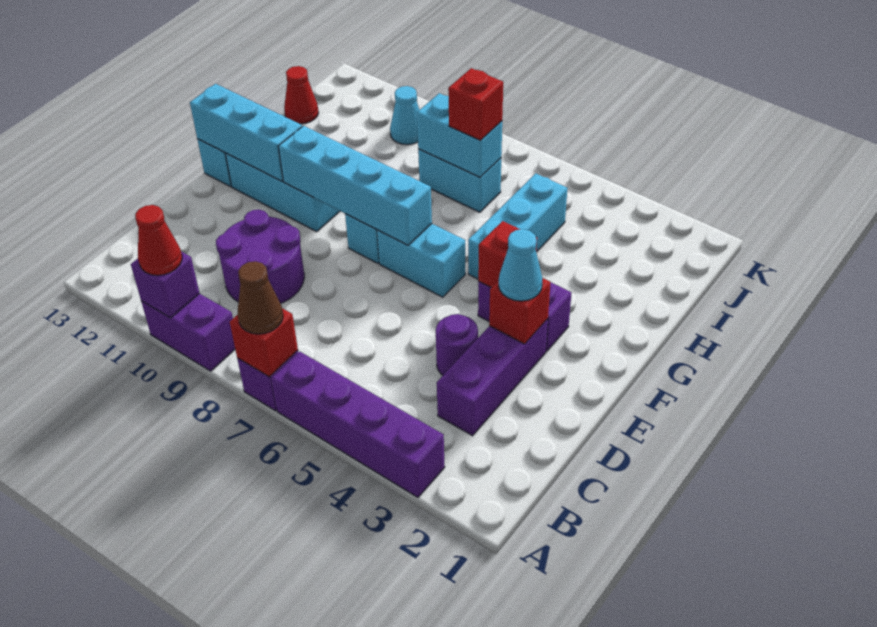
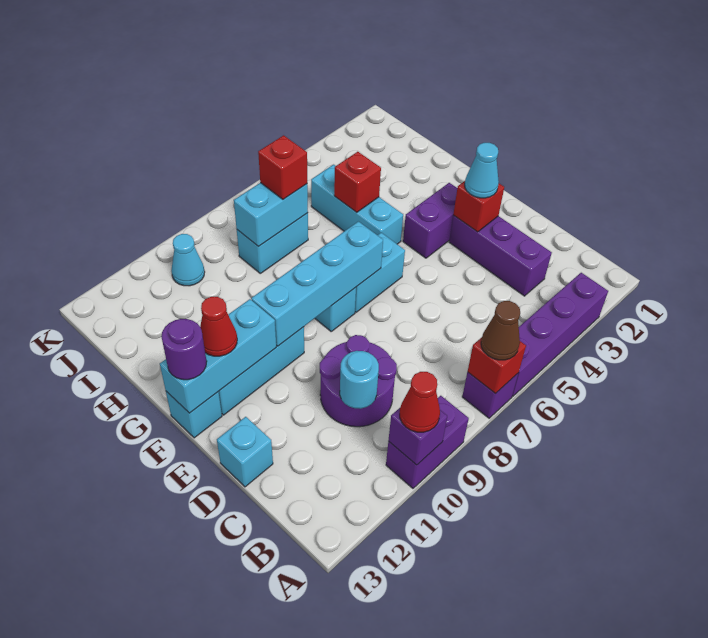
none -> cyan round brick C10 level 2
purple round brick D4 level 1 -> purple round brick F13 level 3
none -> cyan brick D13 level 1
red brick F4 level 2 -> red brick H5 level 2
red cone I13 level 1 -> red cone F12 level 3

